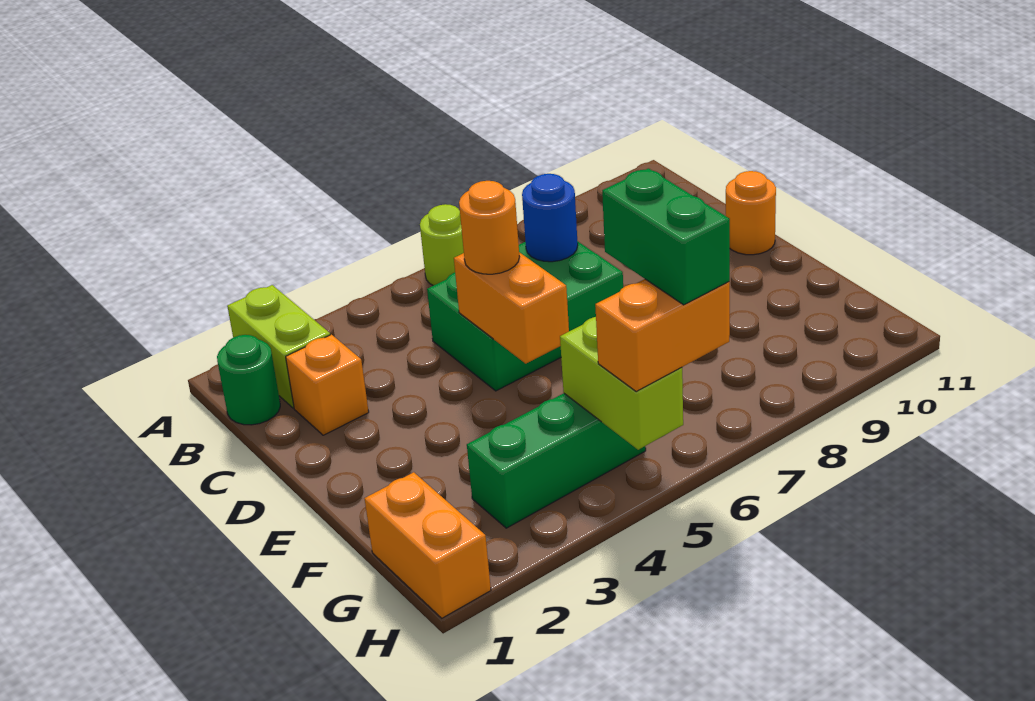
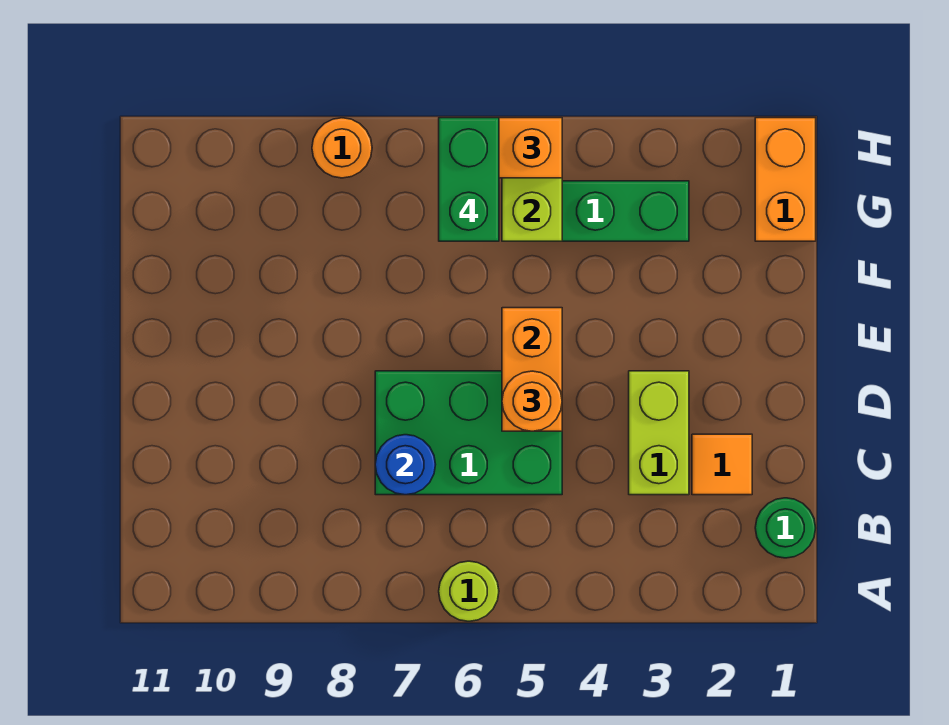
lime brick A2:B2 level 1 -> lime brick C3:D3 level 1
orange brick C2 level 1 -> orange tile C2 level 1
orange round brick D11 level 1 -> orange round brick H8 level 1

